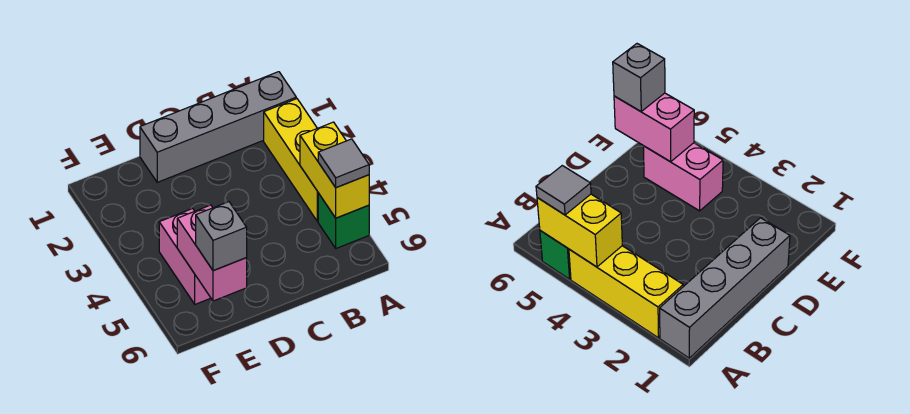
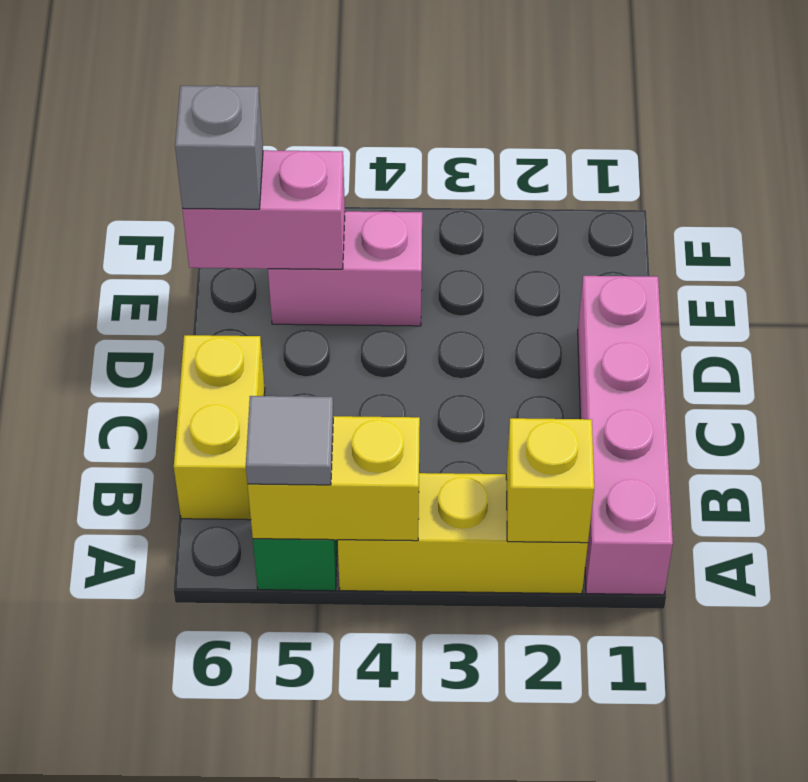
grey brick A1:D1 level 1 -> pink brick A1:D1 level 1
none -> yellow brick A2 level 2
none -> yellow brick B6:C6 level 1

